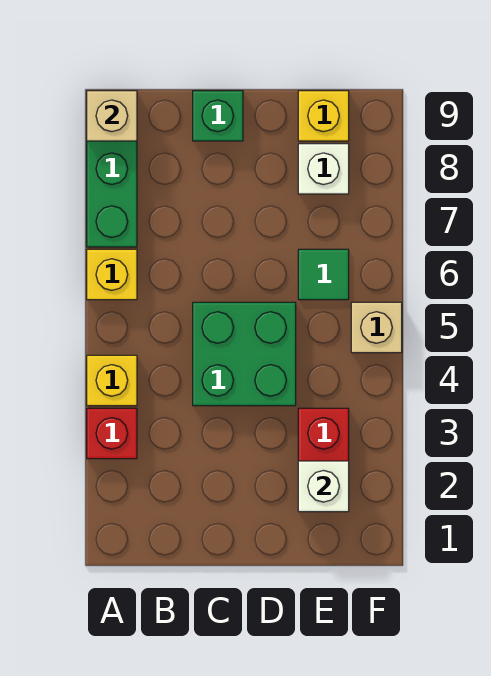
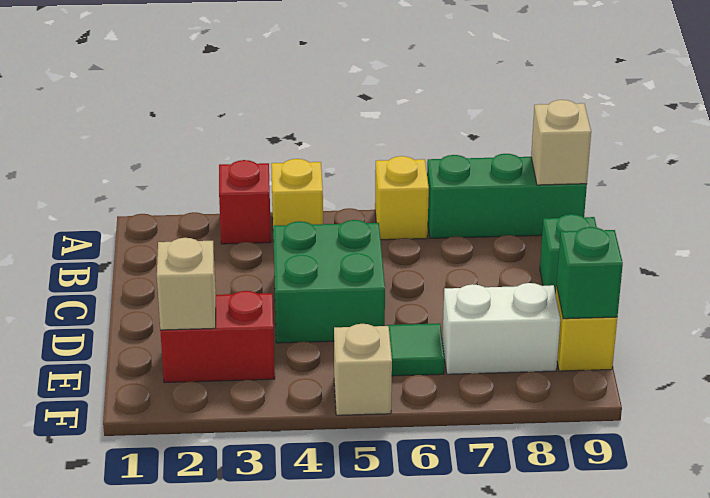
white brick E2 level 2 -> tan brick E2 level 2
white brick E8 level 1 -> white brick E7:E8 level 1
none -> green brick E9 level 2

